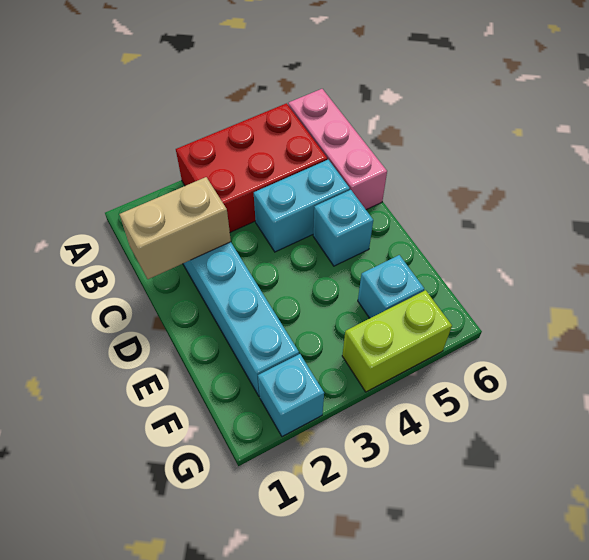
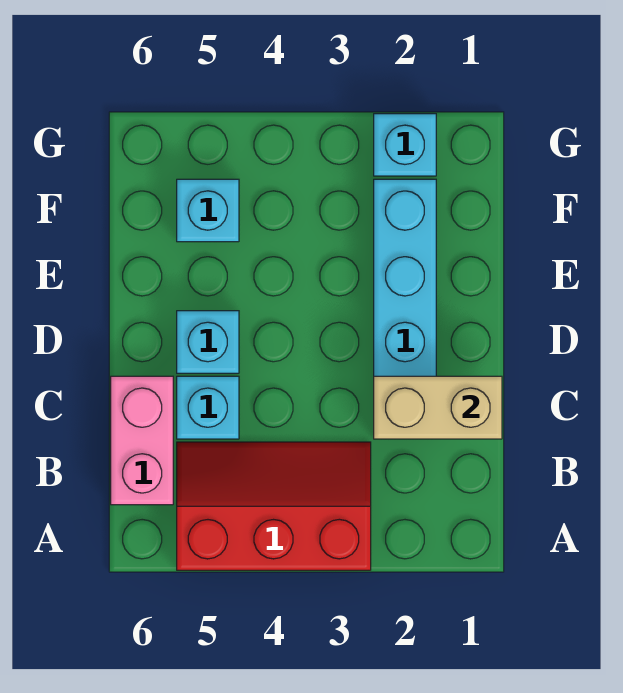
red brick A3:B5 level 1 -> red slope A3:B5 level 1 top A
pink brick A6:C6 level 1 -> pink brick B6:C6 level 1
cyan brick C4:C5 level 1 -> cyan brick C5 level 1
lime brick G4:G5 level 1 -> none

